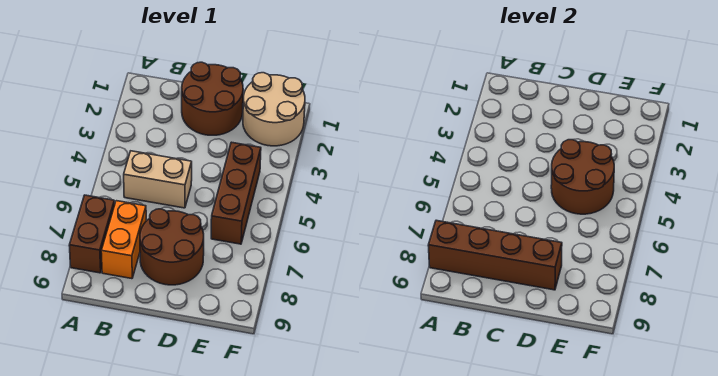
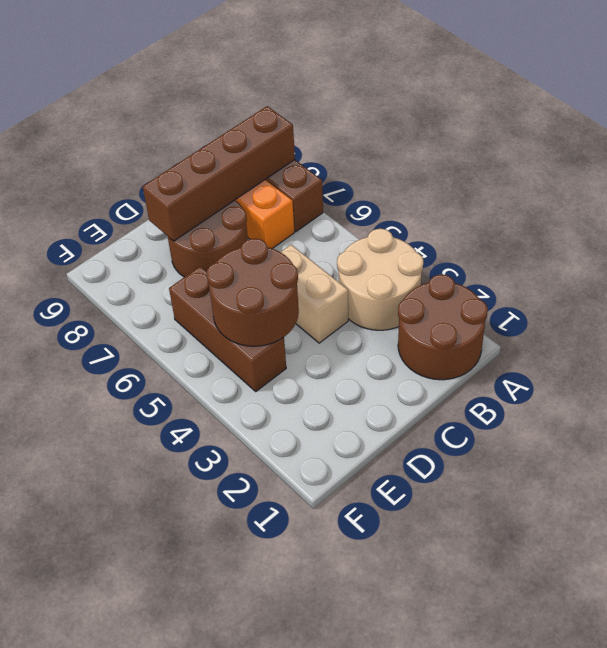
tan brick B5:C5 level 1 -> tan brick C4:C5 level 1
brown round brick C1:D2 level 1 -> brown round brick A1:B2 level 1
tan round brick E1:F2 level 1 -> tan round brick A3:B4 level 1

